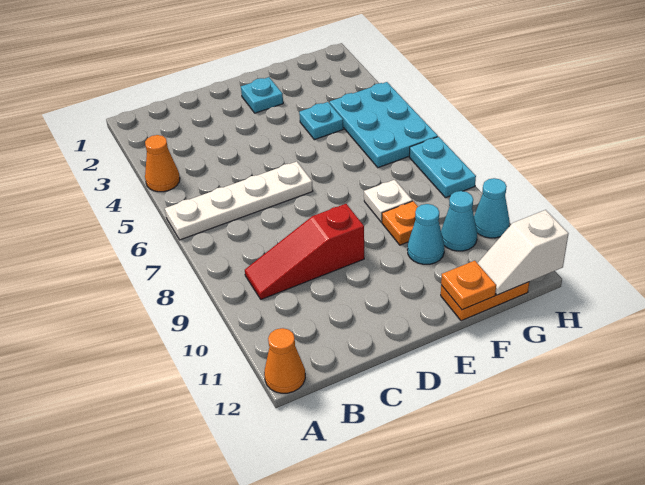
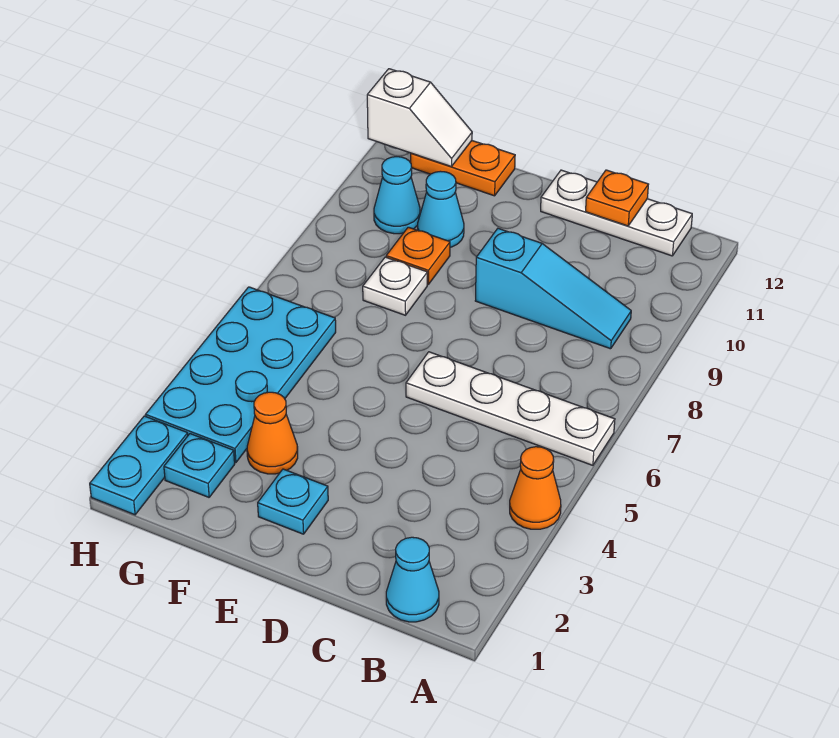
orange cone A12 level 1 -> orange cone F3 level 1
red slope B9:D9 level 1 top D -> cyan slope B9:D9 level 1 top D
none -> white plate B12:D12 level 1
cyan plate F4 level 1 -> cyan plate G2 level 1
orange plate F12 level 2 -> orange plate C12 level 2
cyan plate G4:H6 level 1 -> cyan plate G3:H6 level 1
cyan plate H7:H8 level 1 -> cyan plate H1:H2 level 1
cyan cone H10 level 1 -> cyan cone B1 level 1

